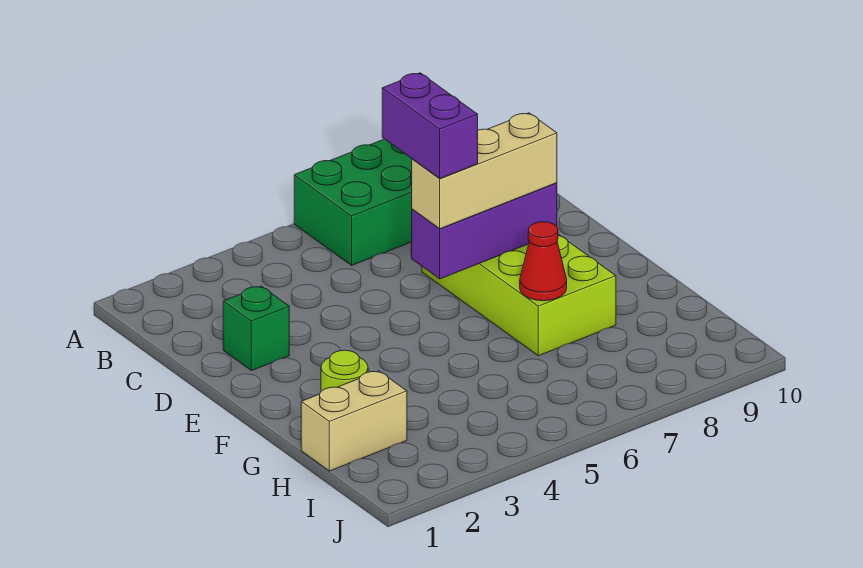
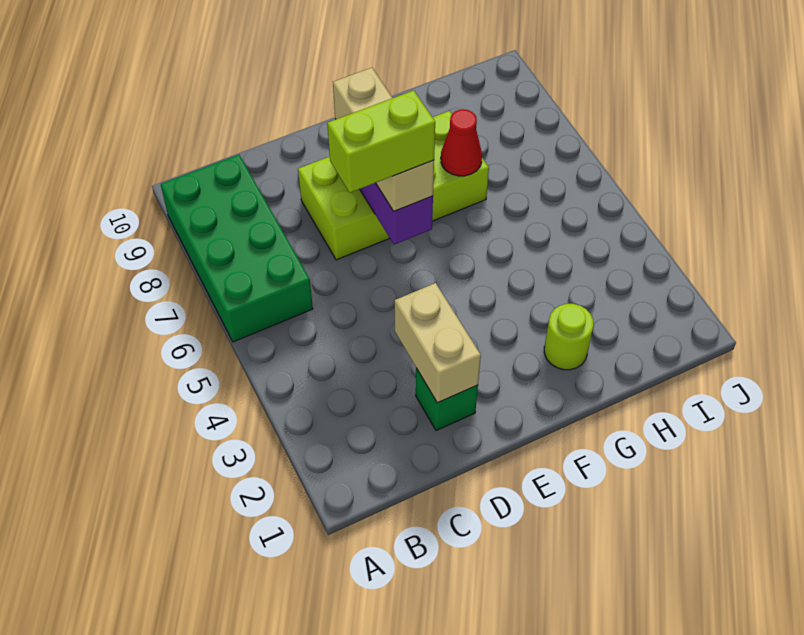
purple brick D6:E6 level 4 -> lime brick D6:E6 level 4
tan brick H1:H2 level 1 -> tan brick D2:D3 level 2

